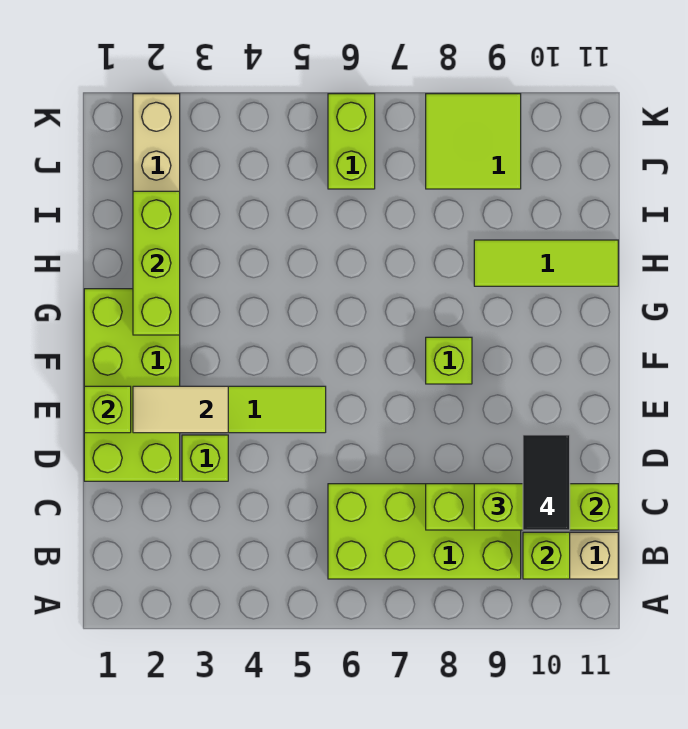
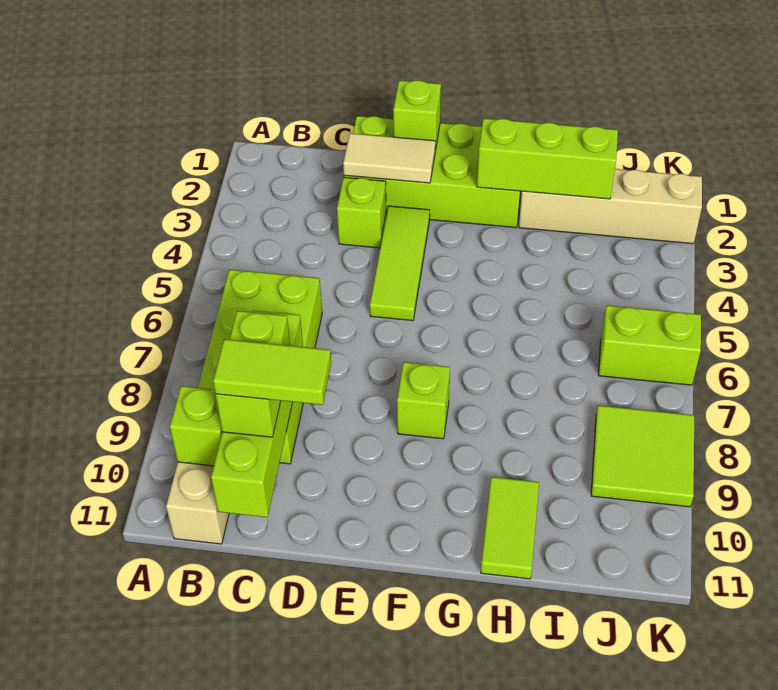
black tile C10:D10 level 4 -> lime tile C10:D10 level 4
tan tile E2:E3 level 2 -> tan tile D2:E2 level 2
lime tile H9:H11 level 1 -> lime tile H10:H11 level 1

